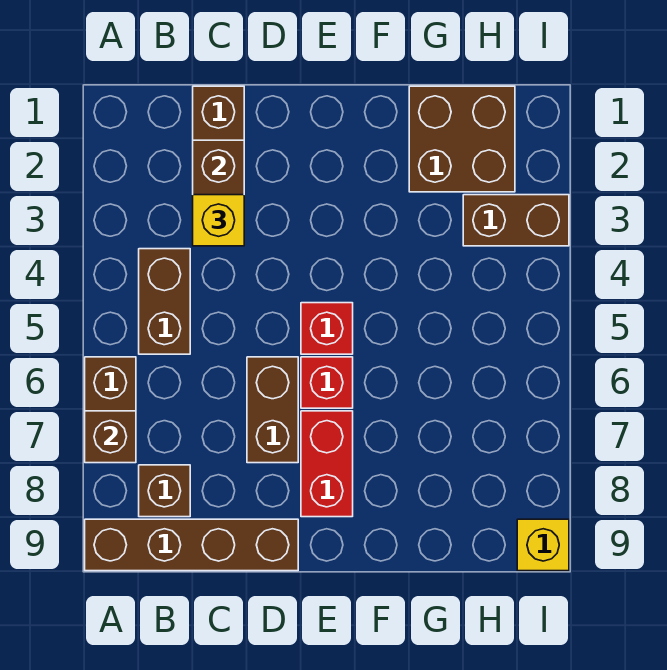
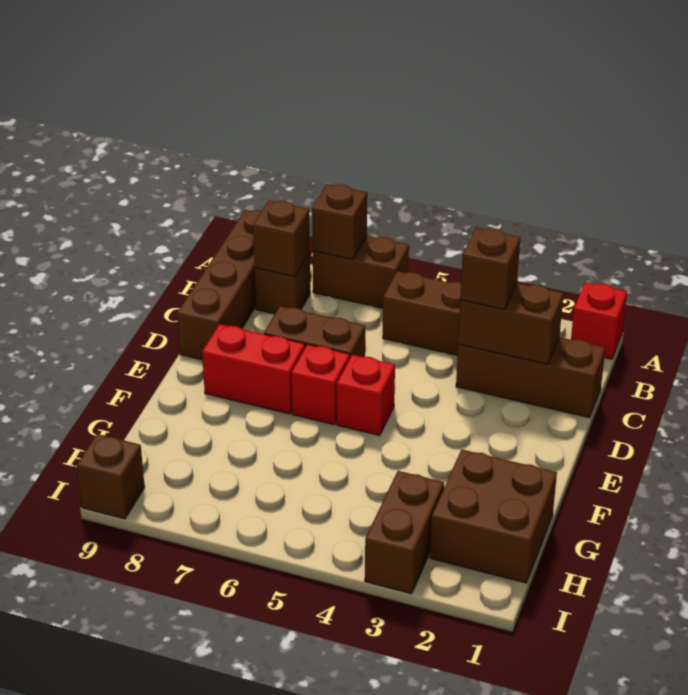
none -> red brick A1 level 1
none -> brown brick B8 level 2
yellow brick C3 level 3 -> brown brick C3 level 3
yellow brick I9 level 1 -> brown brick I9 level 1

